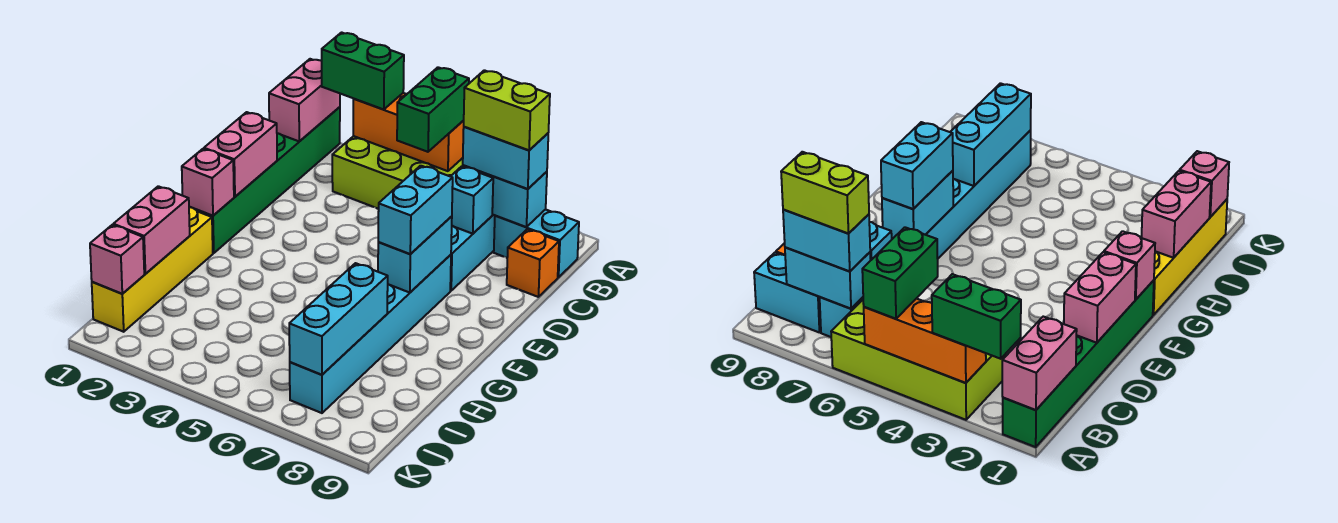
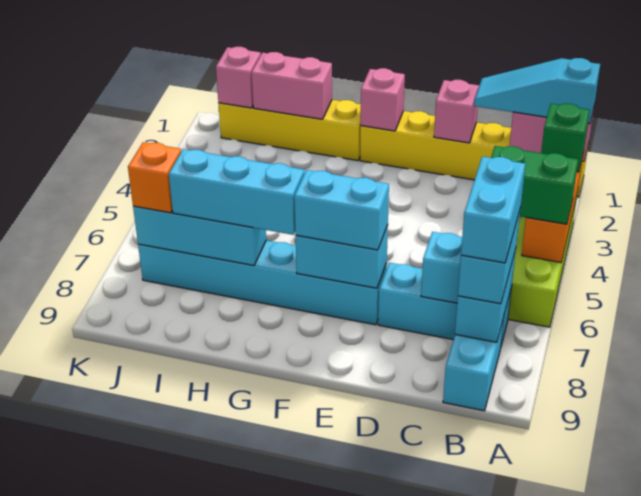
green brick A1:F1 level 1 -> yellow brick A1:F1 level 1
none -> cyan slope A1:C1 level 3 top A
green brick A2:A3 level 3 -> green brick A3 level 3
lime brick B7:B8 level 4 -> cyan brick B7:B8 level 4
orange brick C9 level 1 -> orange brick J7 level 3
pink brick D1:E1 level 2 -> pink brick D1 level 2
none -> cyan brick G7:I7 level 3

